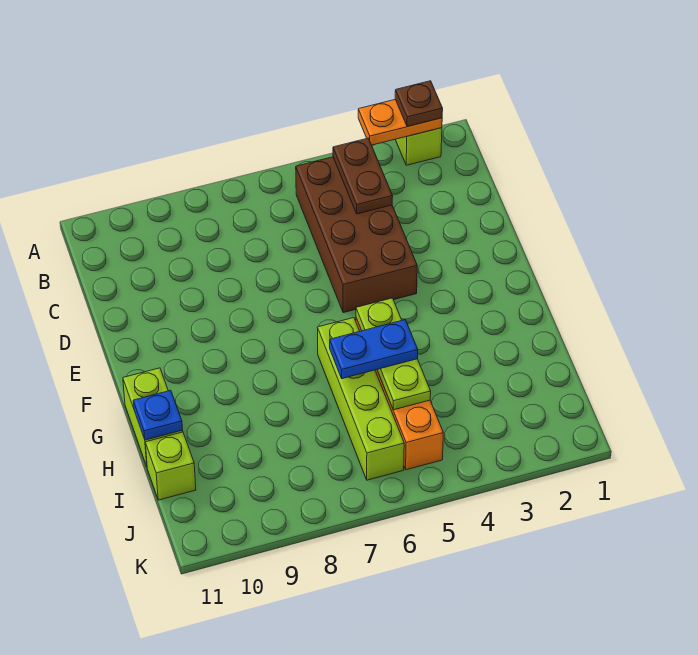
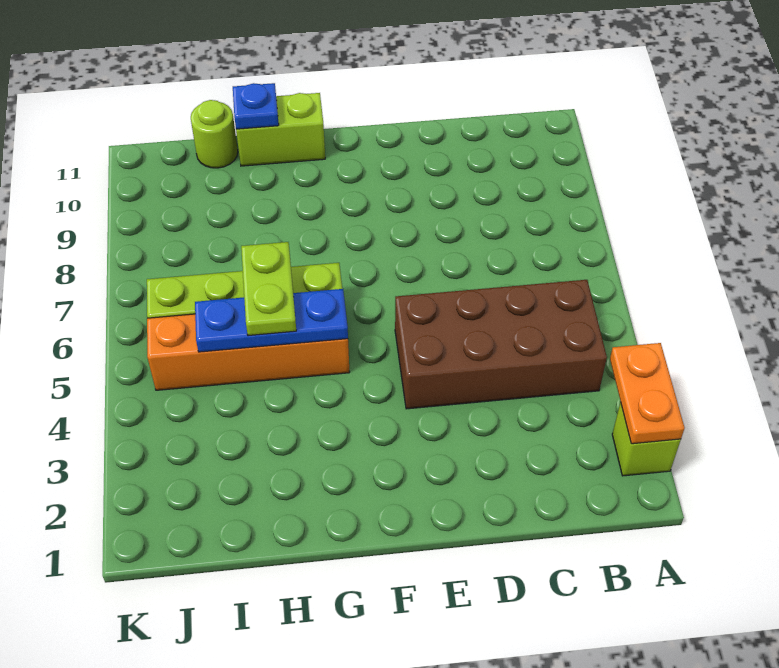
brown plate A2 level 3 -> none
brown plate B4:C4 level 2 -> none
lime plate G5:I5 level 2 -> blue plate G5:I5 level 2
blue plate H5:H6 level 3 -> lime plate H5:H6 level 3
lime brick I11 level 1 -> lime round brick I11 level 1

